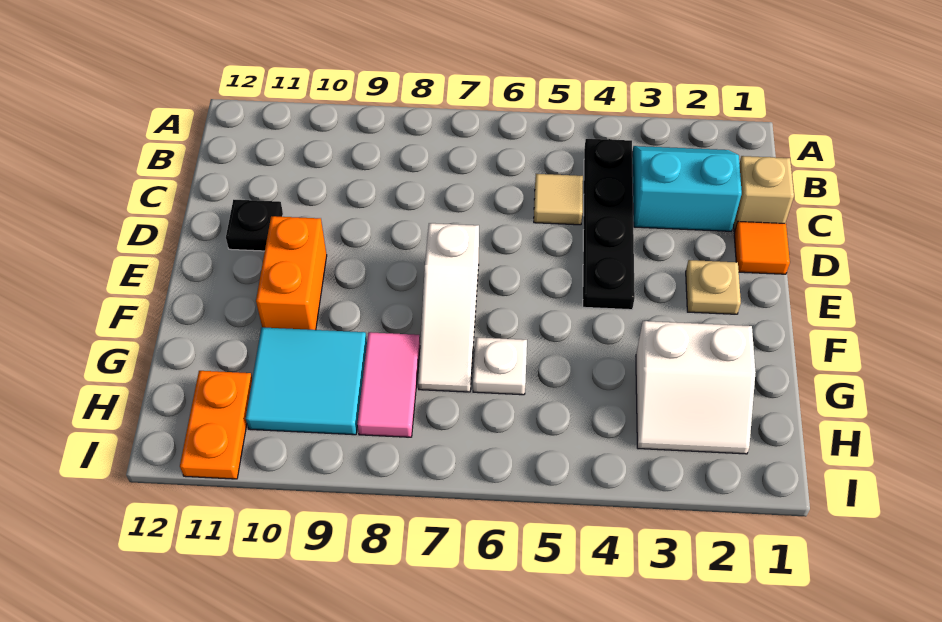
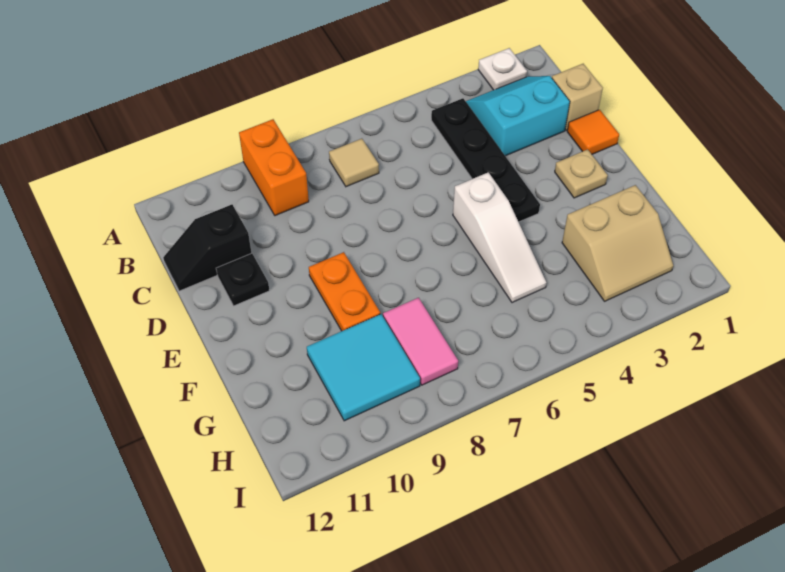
tan tile C5 level 1 -> tan tile B7 level 1
none -> black slope C11:C12 level 1 top 11
white slope E7:G7 level 1 top E -> white slope E5:G5 level 1 top E
orange brick E10:F10 level 1 -> orange brick A9:B9 level 1
white slope G2:H3 level 1 top G -> tan slope G2:H3 level 1 top G
white plate G6 level 1 -> white plate A2 level 1
orange plate H11:I11 level 1 -> orange plate E9:F9 level 1

